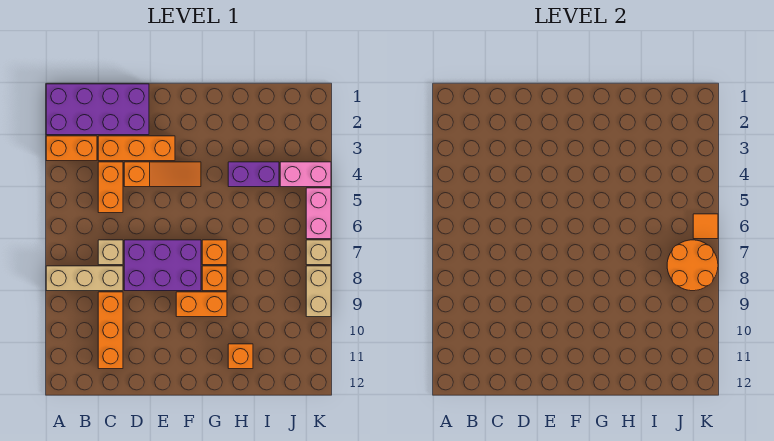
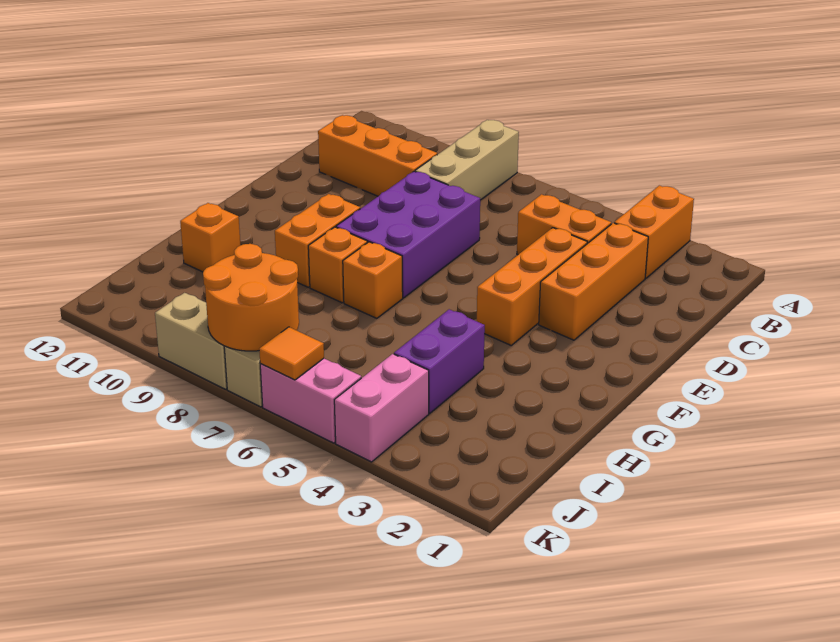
purple brick A1:D2 level 1 -> none
tan brick C7 level 1 -> none
orange slope D4:F4 level 1 top D -> orange brick D4:F4 level 1

